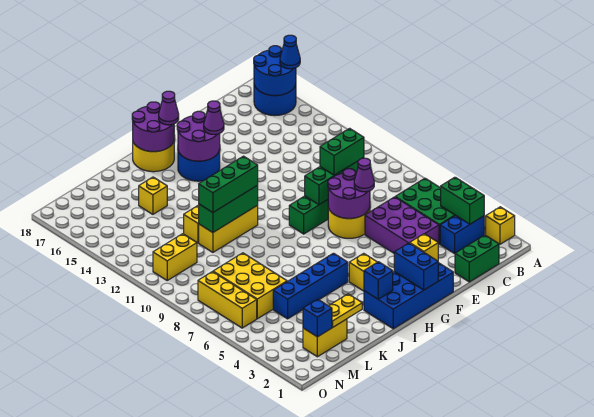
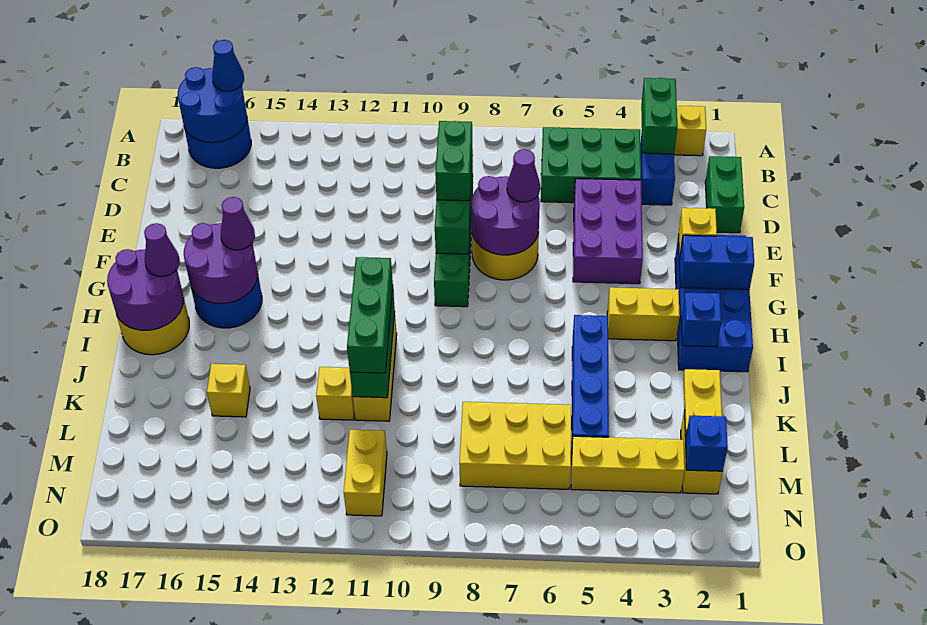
green brick B3:B4 level 2 -> green brick A3:B3 level 2
purple brick D4:E6 level 1 -> purple brick D4:F5 level 1
yellow brick N6:N8 level 1 -> yellow brick M3:M5 level 1

